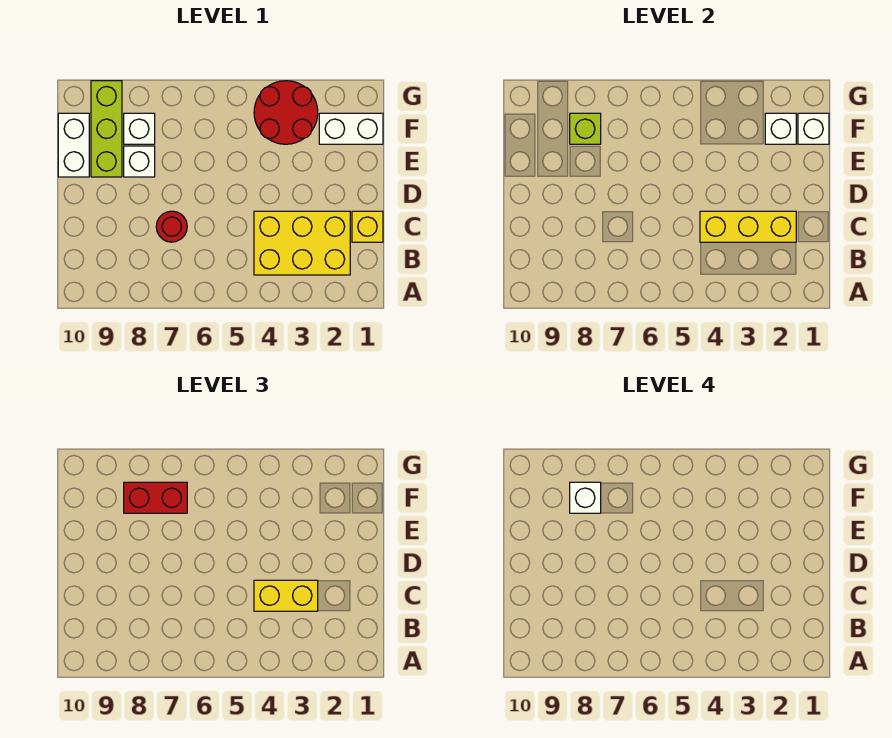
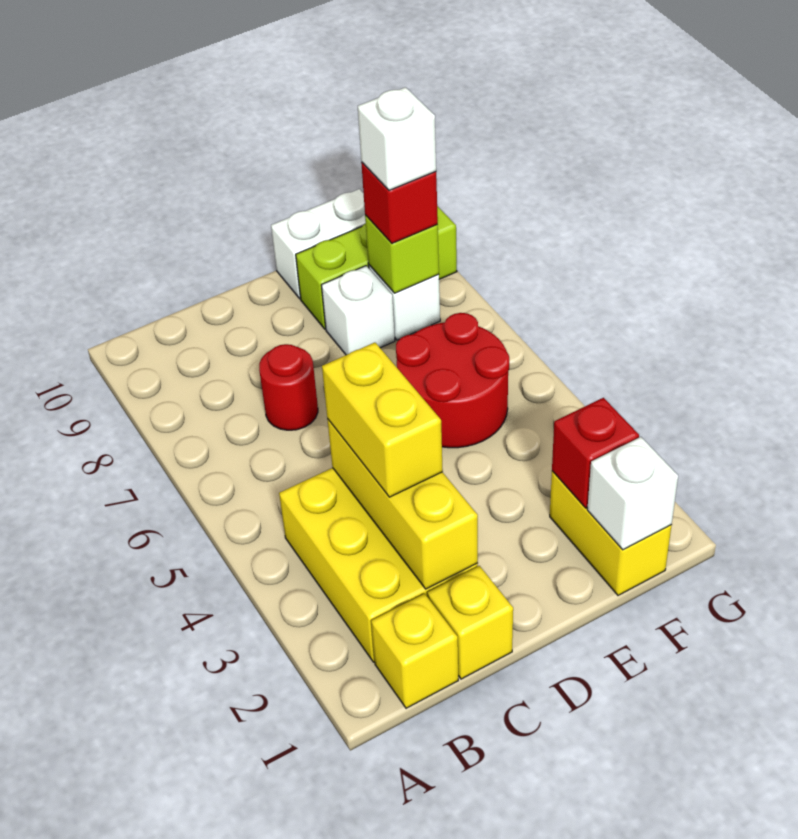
none -> yellow brick B1 level 1
white brick F1:F2 level 1 -> yellow brick F1:F2 level 1
white brick F2 level 2 -> red brick F2 level 2
red round brick F3:G4 level 1 -> red round brick E5:F6 level 1
red brick F7:F8 level 3 -> red brick F8 level 3

